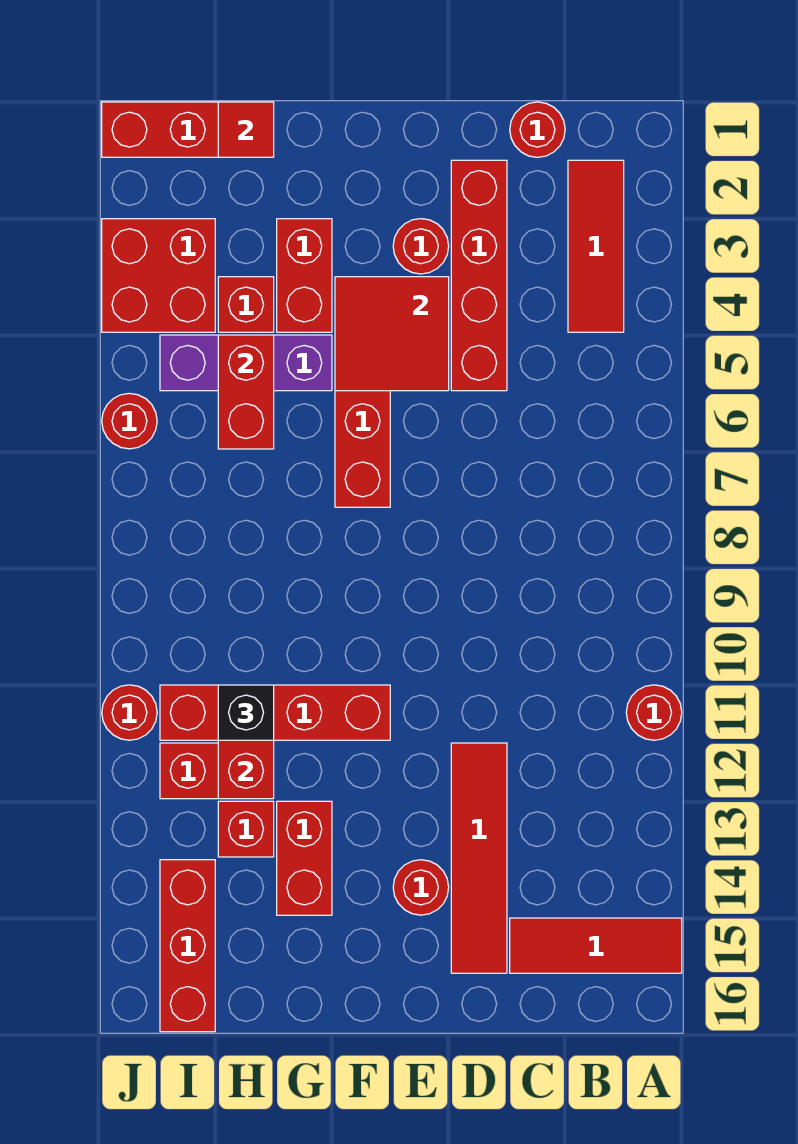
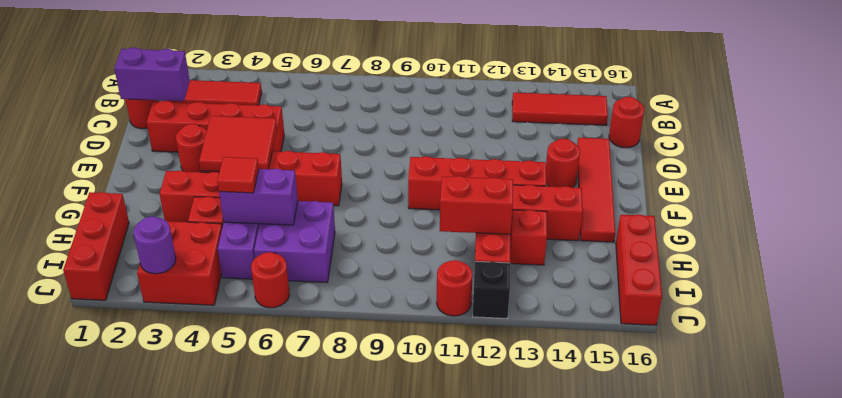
red round brick A11 level 1 -> red round brick C16 level 1
red tile A15:C15 level 1 -> red tile B13:B15 level 1
none -> purple brick C1:C2 level 2
red tile D12:D15 level 1 -> red tile D15:G15 level 1
red brick F11:I11 level 1 -> red brick F10:F13 level 1
red tile H1 level 2 -> red tile H5 level 3
red brick H5:H6 level 2 -> purple brick H5:H6 level 2
none -> purple brick H6:I7 level 1
black brick H11 level 3 -> black brick J12 level 1
red brick I14:I16 level 1 -> red brick H16:J16 level 1
none -> purple round brick J3 level 2

